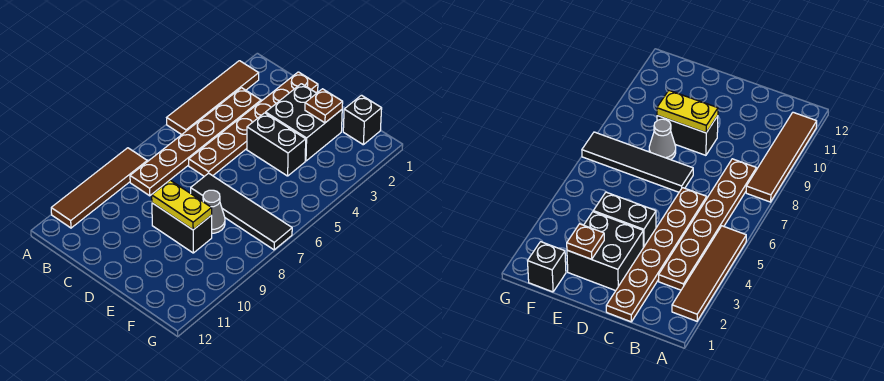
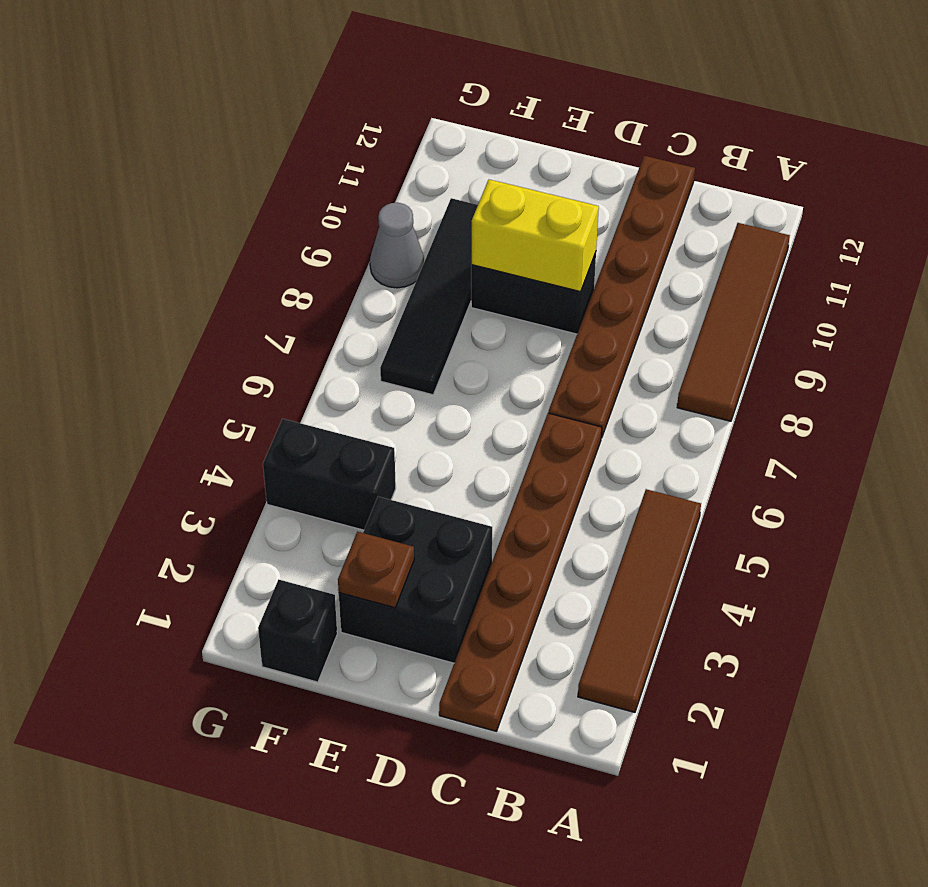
brown plate B3:B8 level 1 -> brown plate C7:C12 level 1
black brick D4:E4 level 1 -> black brick F4:G4 level 1
black tile D7:G7 level 1 -> black tile F7:F10 level 1
yellow plate D9:E9 level 2 -> yellow brick D9:E9 level 2
grey cone E8 level 1 -> grey cone G9 level 1

